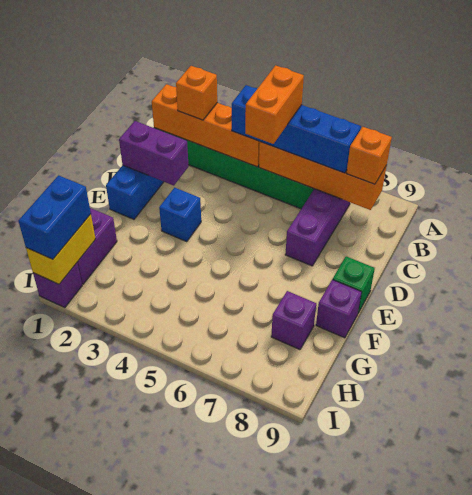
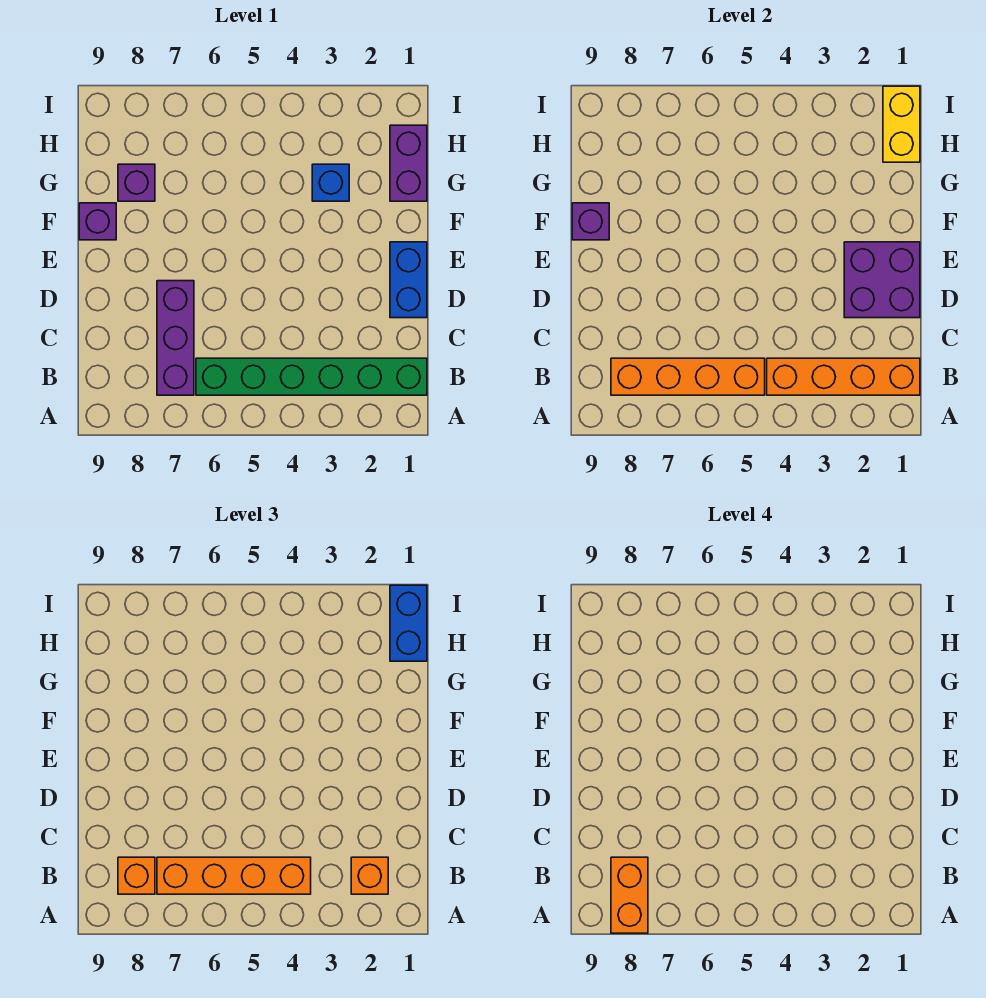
blue brick B4:B7 level 3 -> orange brick B4:B7 level 3
orange brick B5:C5 level 4 -> orange brick A8:B8 level 4
purple brick D1:D2 level 2 -> purple brick D1:E2 level 2
blue brick E3 level 1 -> blue brick G3 level 1
green brick E9 level 1 -> none
purple brick I1 level 1 -> purple brick F9 level 2

